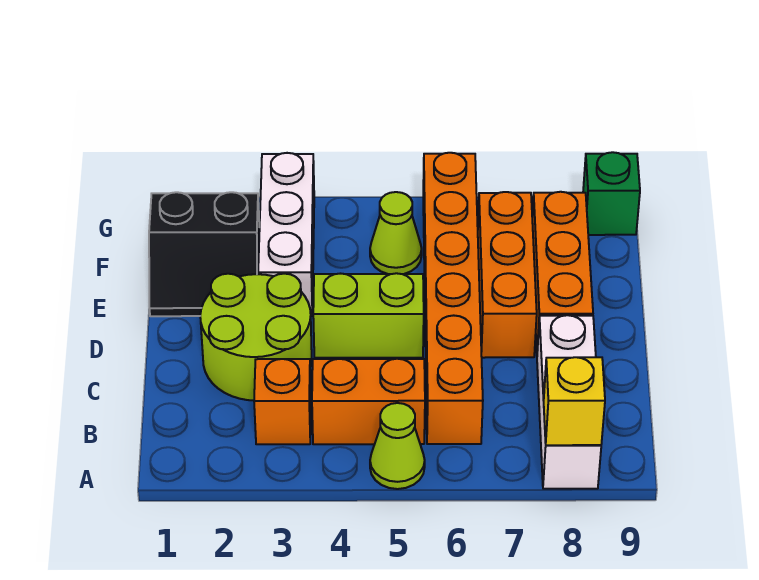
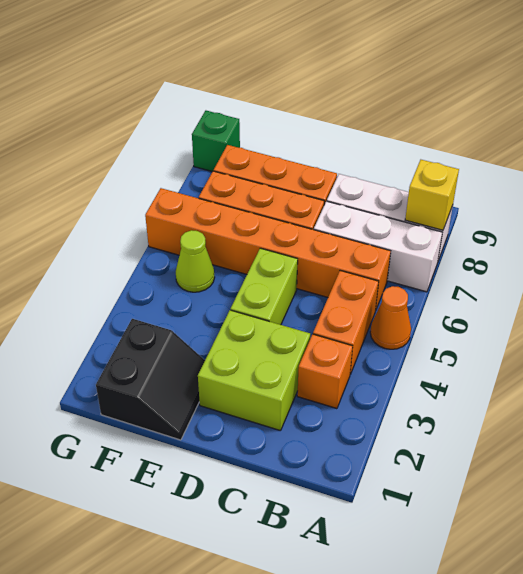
lime cone A5 level 1 -> orange cone A5 level 1
lime round brick C2:D3 level 1 -> lime brick C2:D3 level 1
white brick E3:G3 level 1 -> white brick A7:C7 level 1

